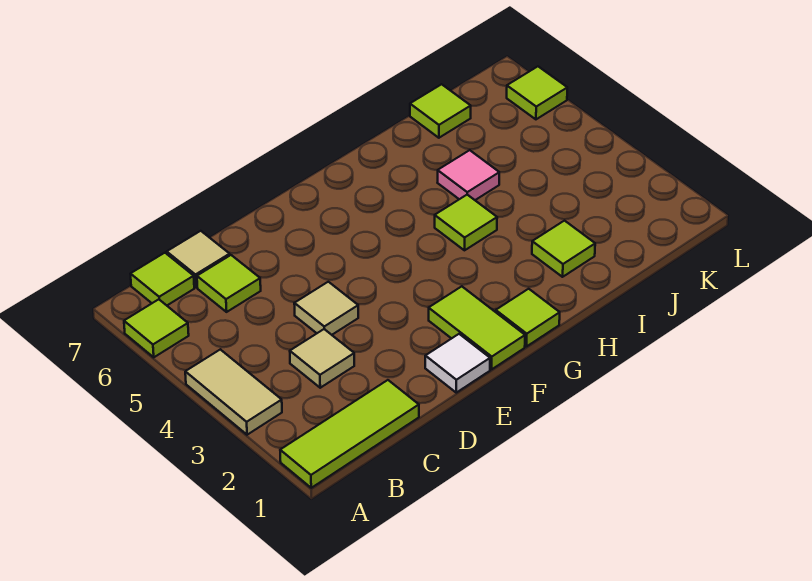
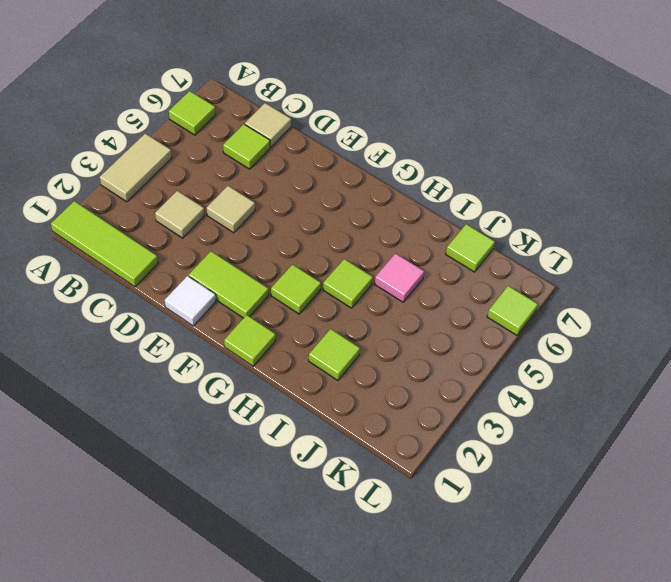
lime tile B7 level 1 -> lime tile G3 level 1
lime tile F1:F2 level 1 -> lime tile E2:F2 level 1

